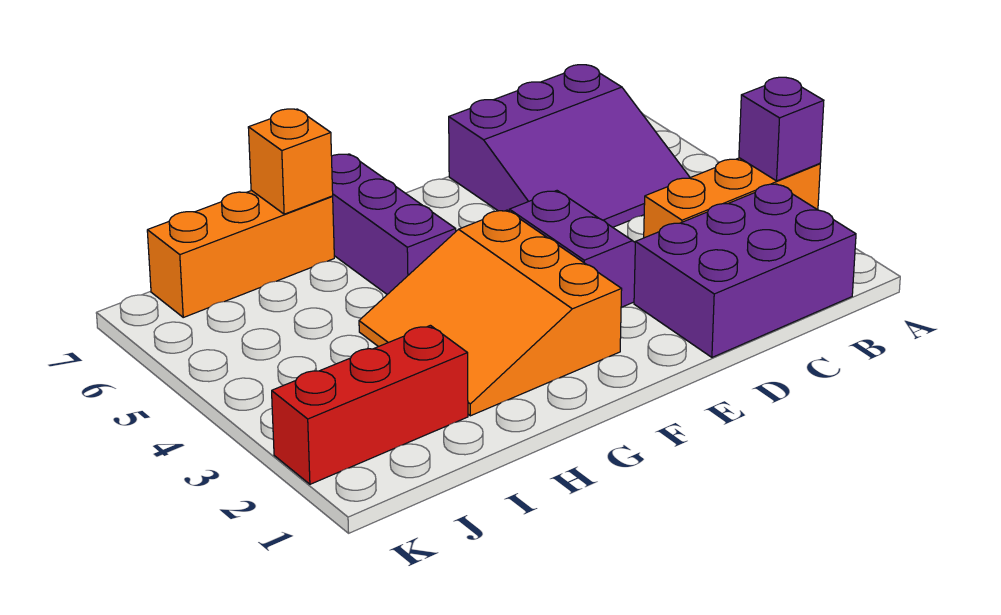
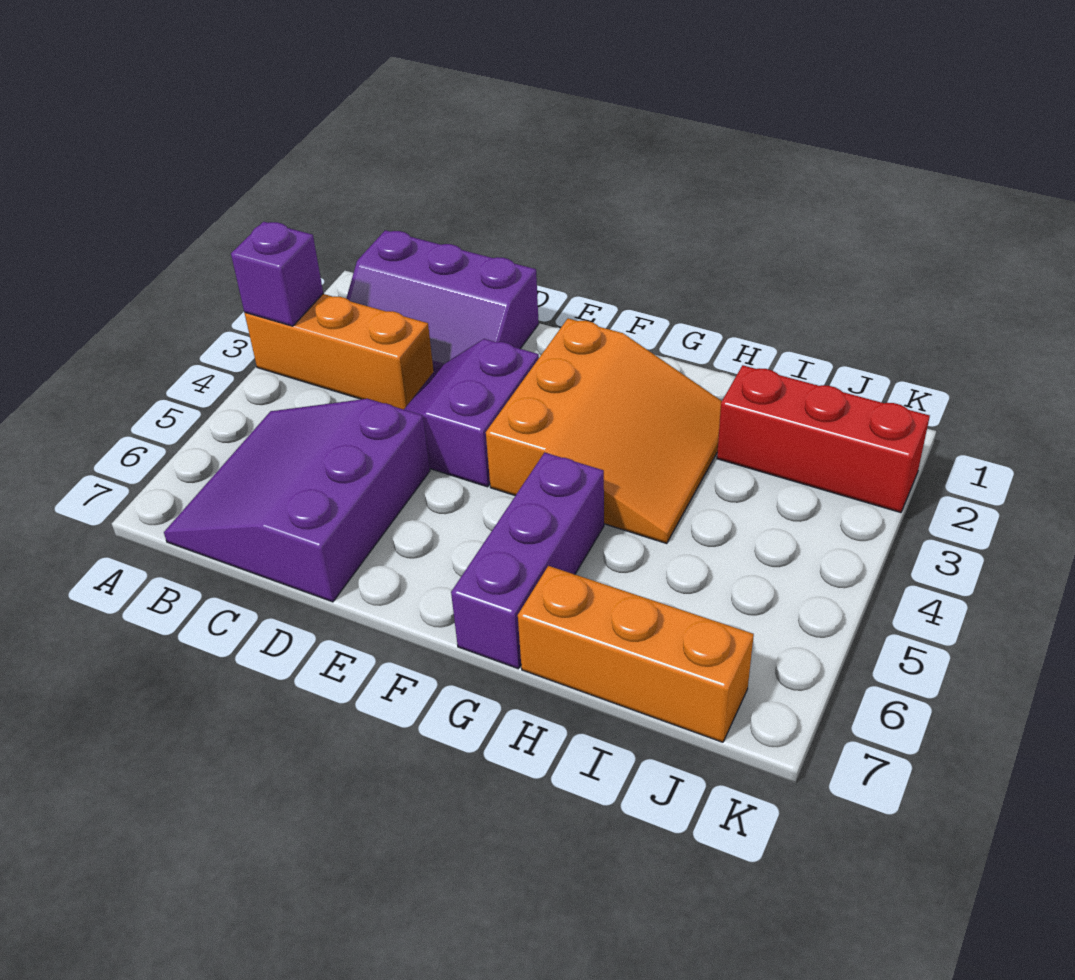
purple brick B1:D2 level 1 -> purple slope B1:D2 level 1 top 1
purple slope B5:D7 level 1 top 7 -> purple slope B5:D7 level 1 top D
orange brick H7 level 2 -> none

